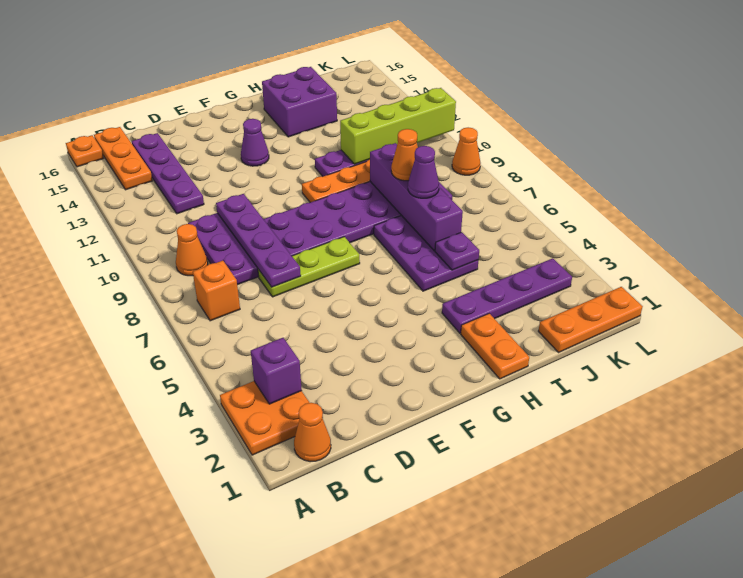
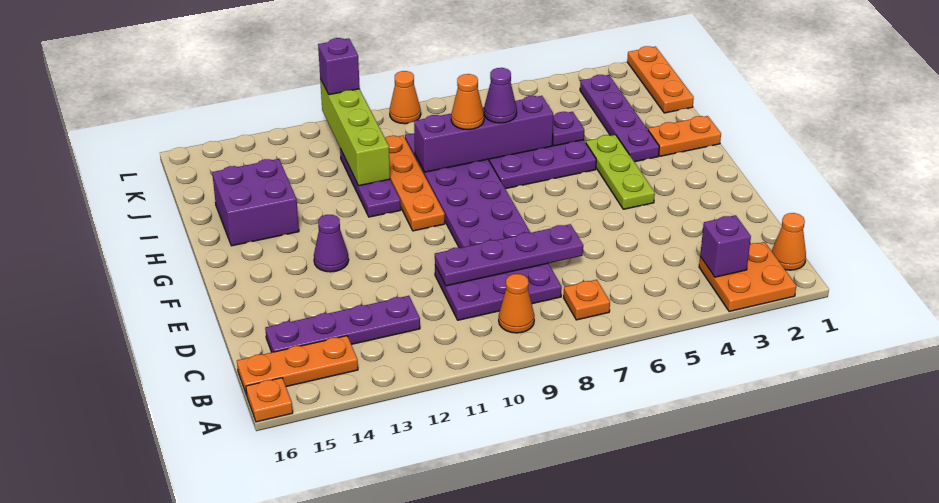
orange brick B7 level 1 -> orange plate B7 level 1
lime plate D7:F7 level 1 -> lime plate F4:H4 level 1
none -> purple brick L11 level 3

